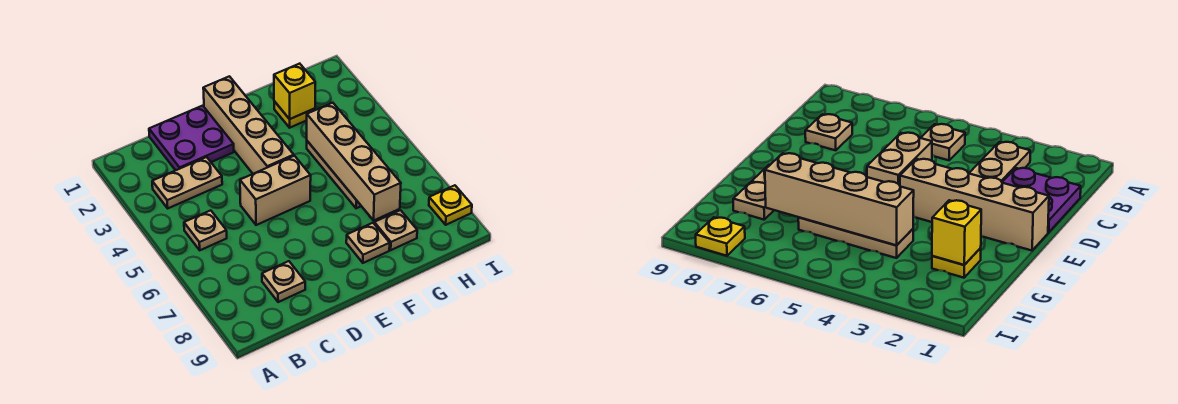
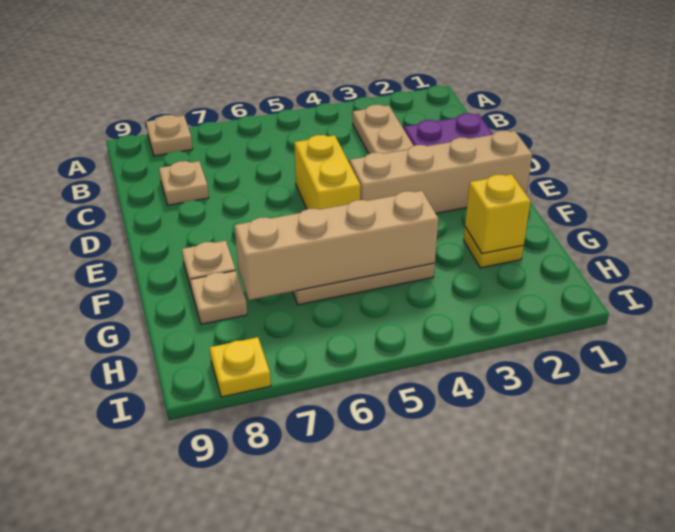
tan plate B5 level 1 -> tan plate A8 level 1
tan brick D5:E5 level 1 -> yellow brick D5:E5 level 1

